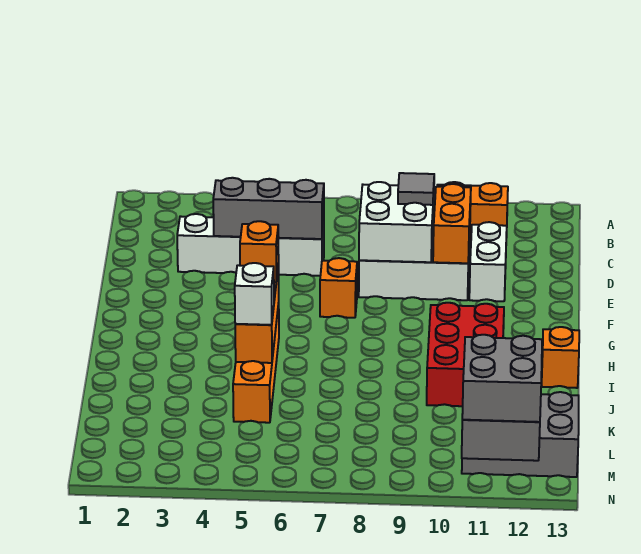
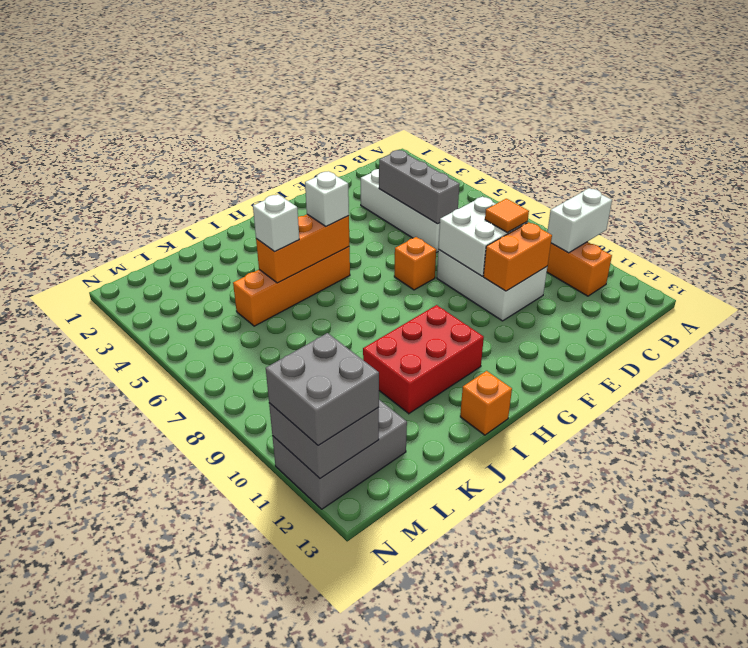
grey tile D9 level 3 -> orange tile D9 level 3
white brick D11:E11 level 1 -> white brick A10:B10 level 2
orange brick H5 level 3 -> white brick H5 level 3
grey brick L11:M13 level 1 -> grey brick L11:N12 level 1

